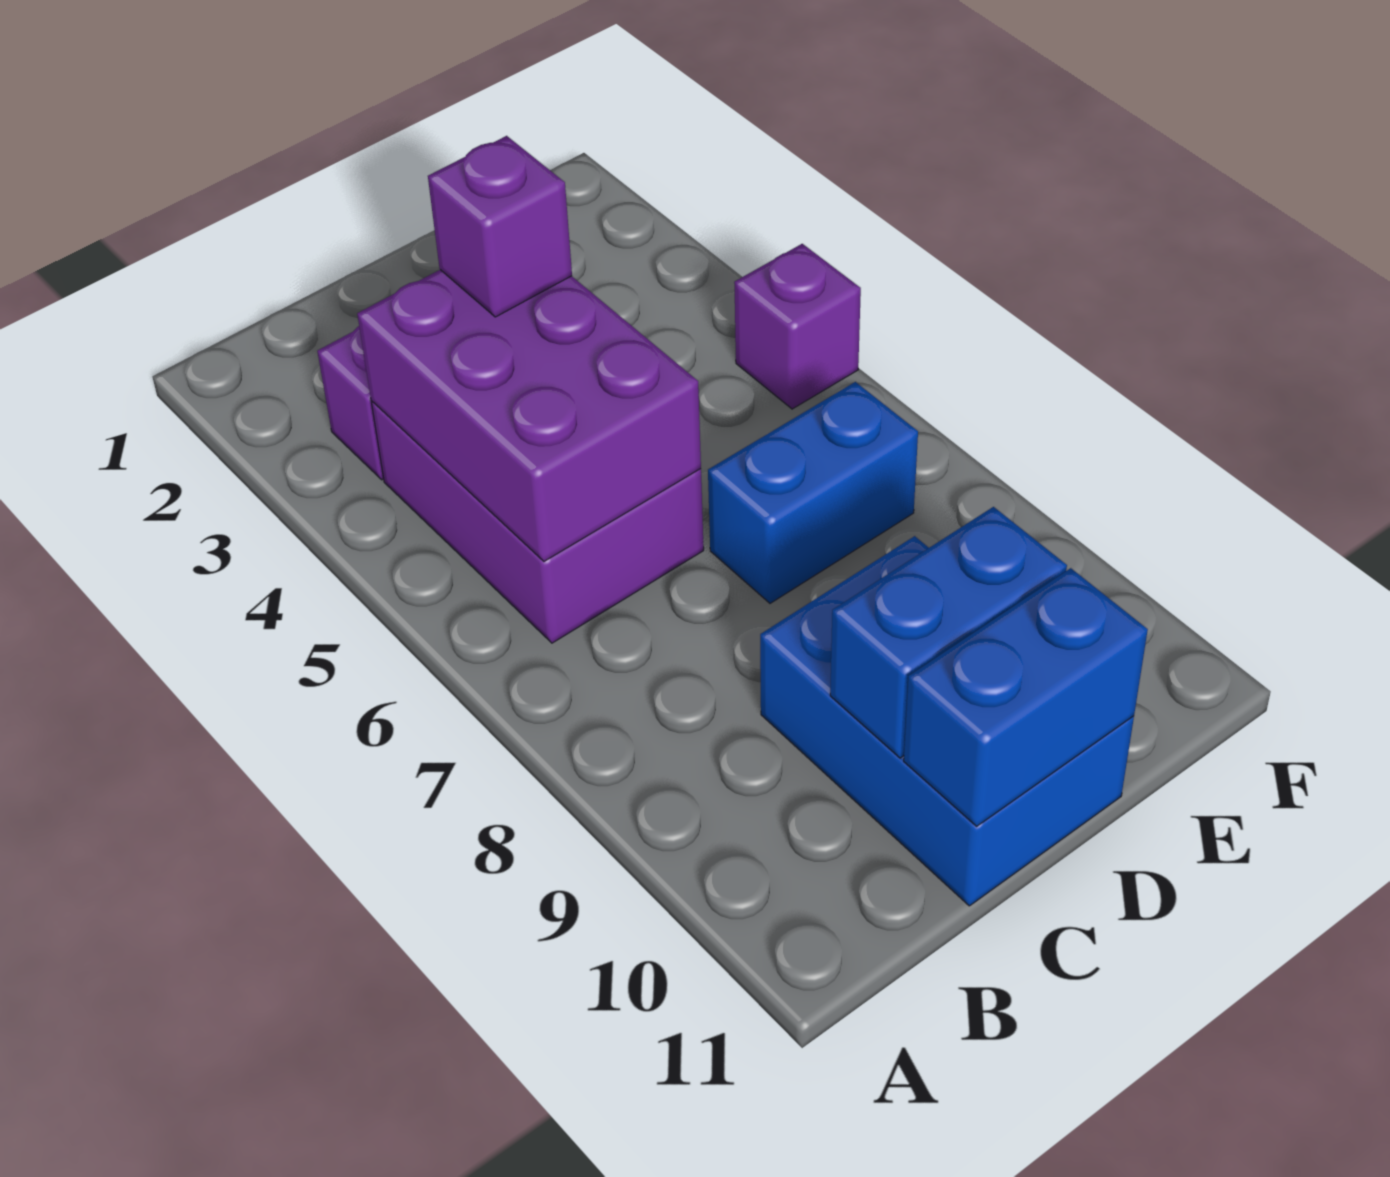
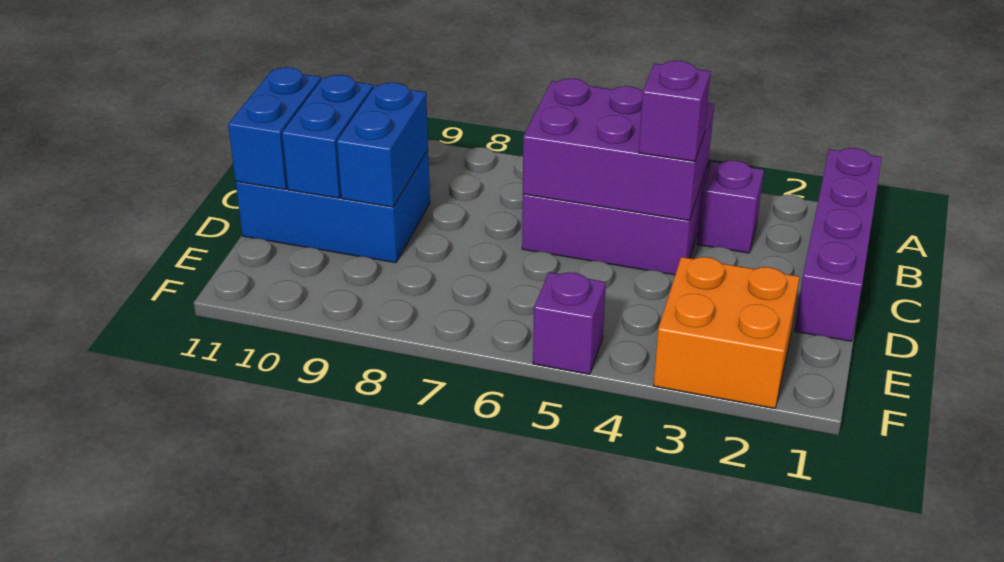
none -> purple brick A1:D1 level 1
blue brick D7:E7 level 1 -> blue brick C9:D9 level 2
none -> orange brick E2:F3 level 1

